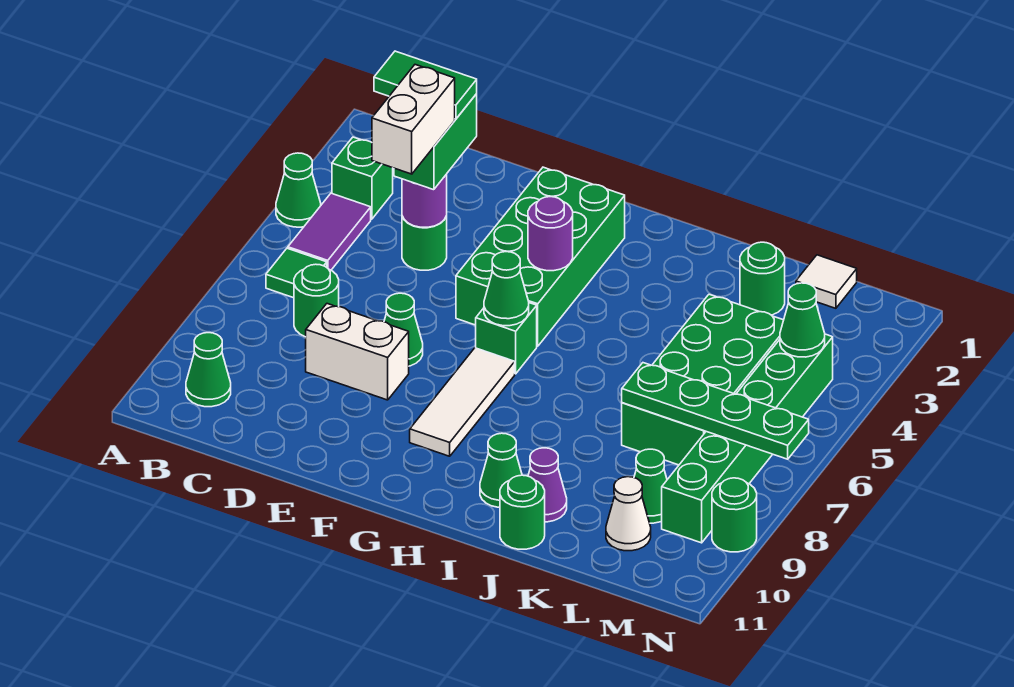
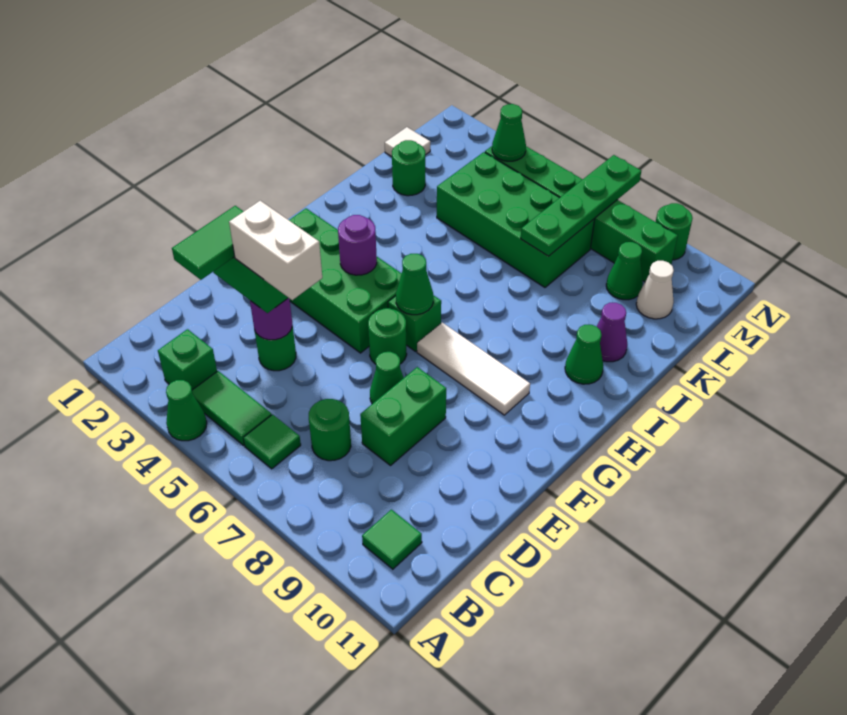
purple tile B4:B5 level 1 -> green tile B4:B5 level 1
green cone B10 level 1 -> green tile B10 level 1
white brick D8:E8 level 1 -> green brick D8:E8 level 1
green round brick J11 level 1 -> green round brick F6 level 1

